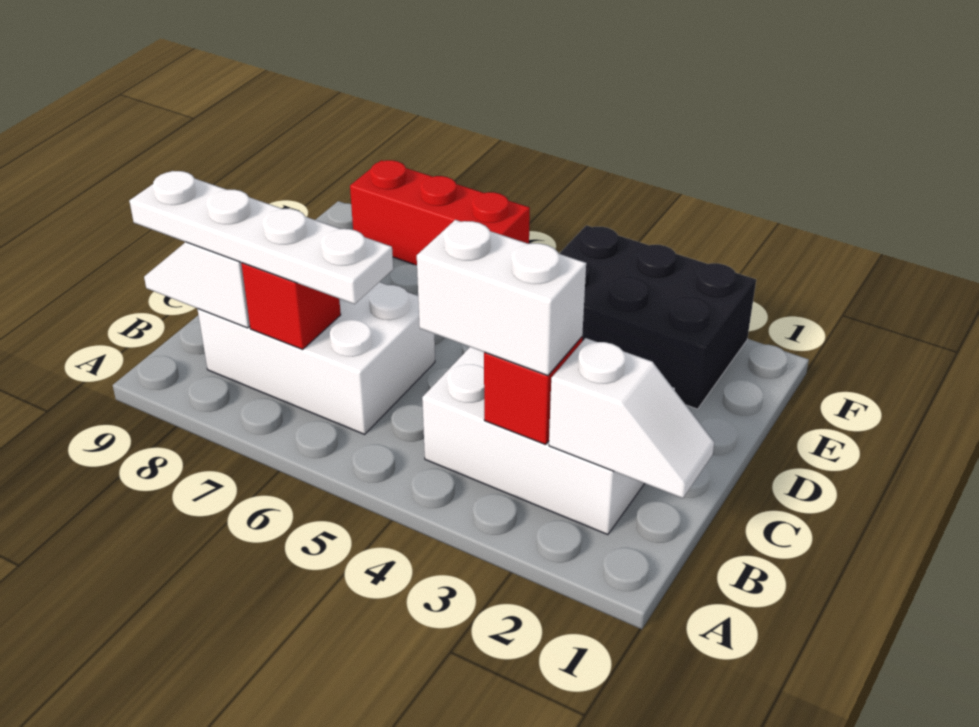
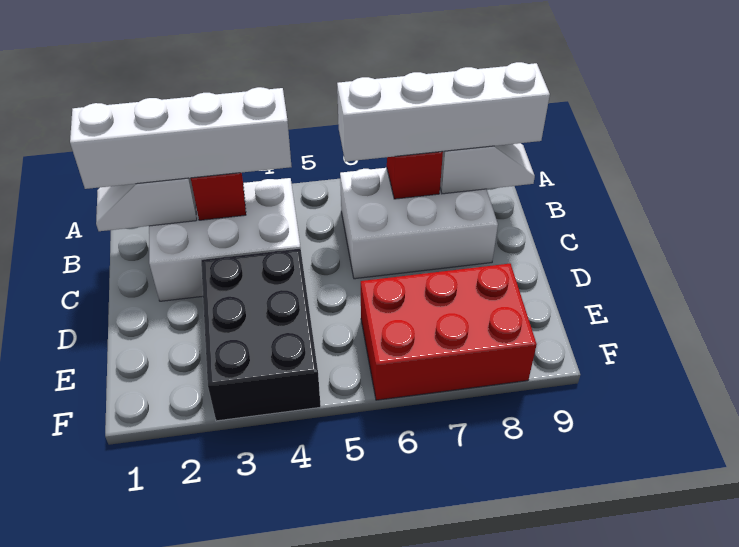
white brick B3:B4 level 3 -> white brick B1:B4 level 3
white plate B6:B9 level 3 -> white brick B6:B9 level 3
black brick E2:F4 level 1 -> black brick D3:F4 level 1
red brick F6:F8 level 1 -> red brick E6:F8 level 1

